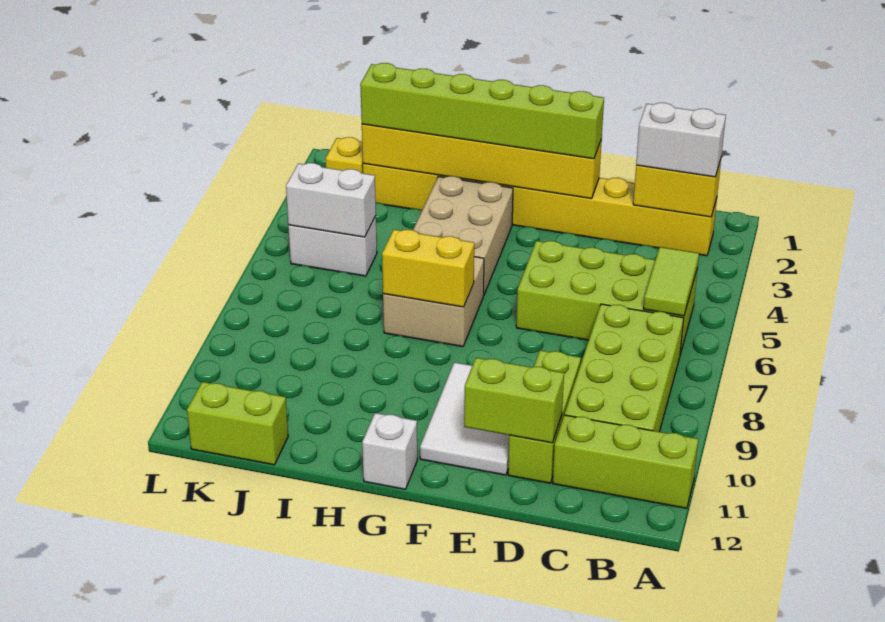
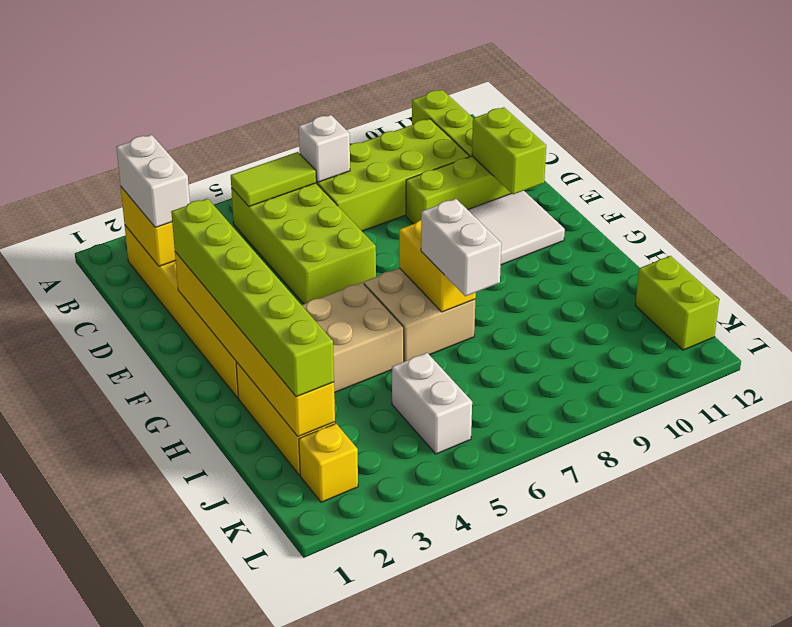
white brick G12 level 1 -> white brick B7 level 2
white brick J5:K5 level 2 -> white brick H7:I7 level 3

